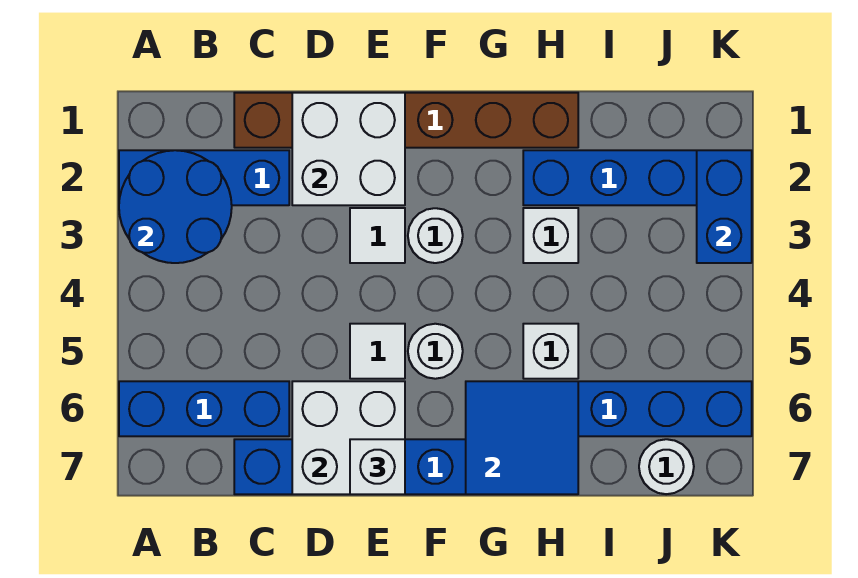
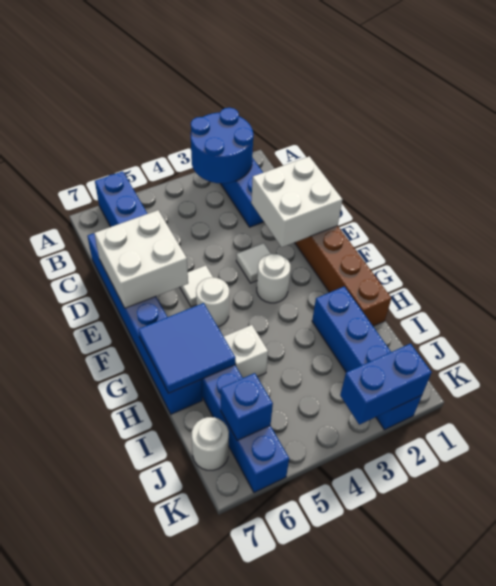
white brick E7 level 3 -> none
white brick H3 level 1 -> none
none -> blue brick J6 level 2

